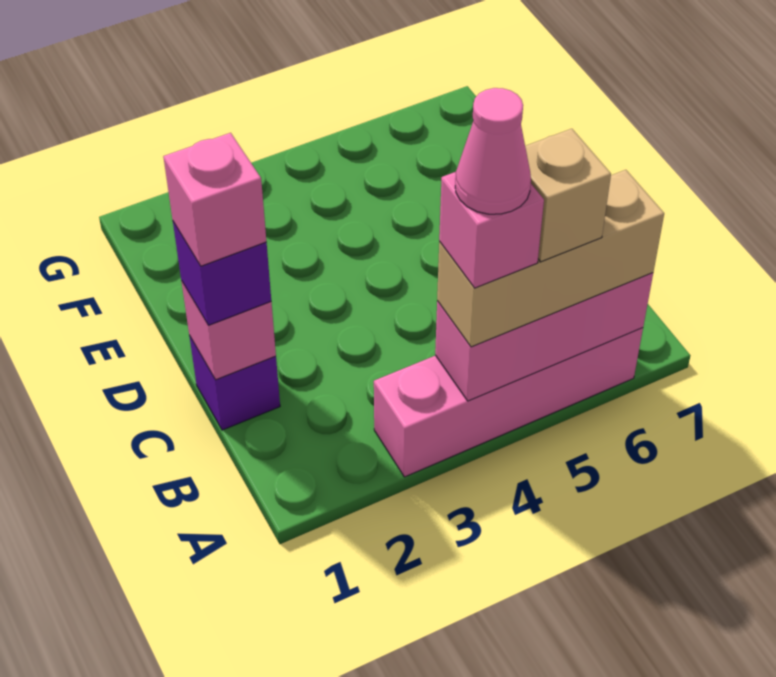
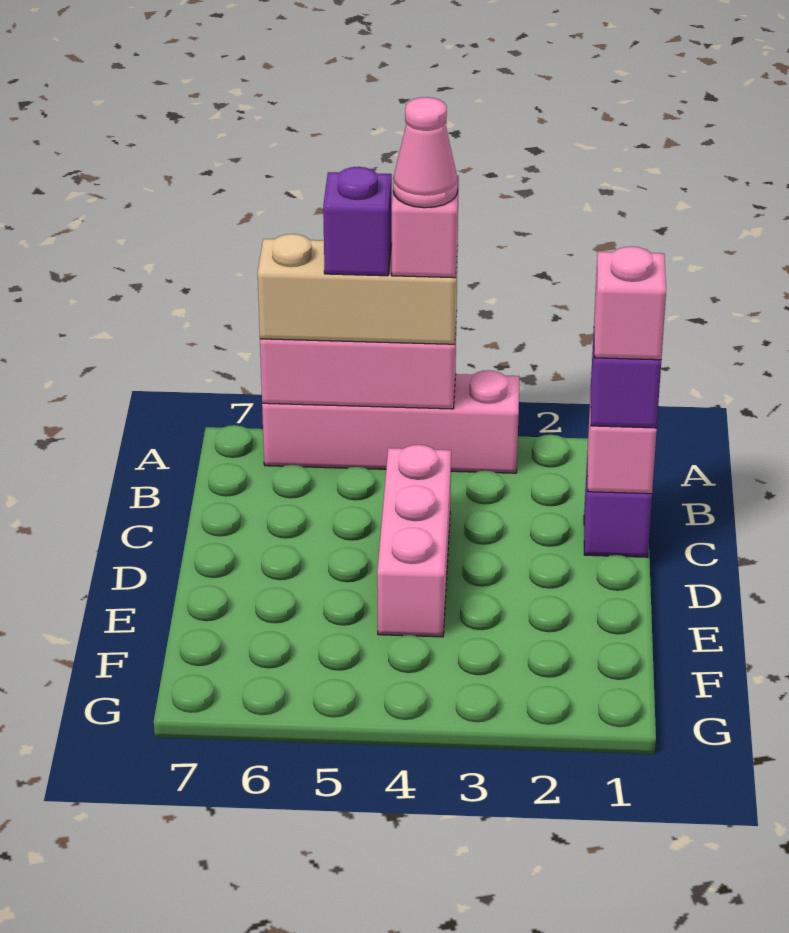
tan brick A5 level 4 -> purple brick A5 level 4
none -> pink brick C4:E4 level 1

